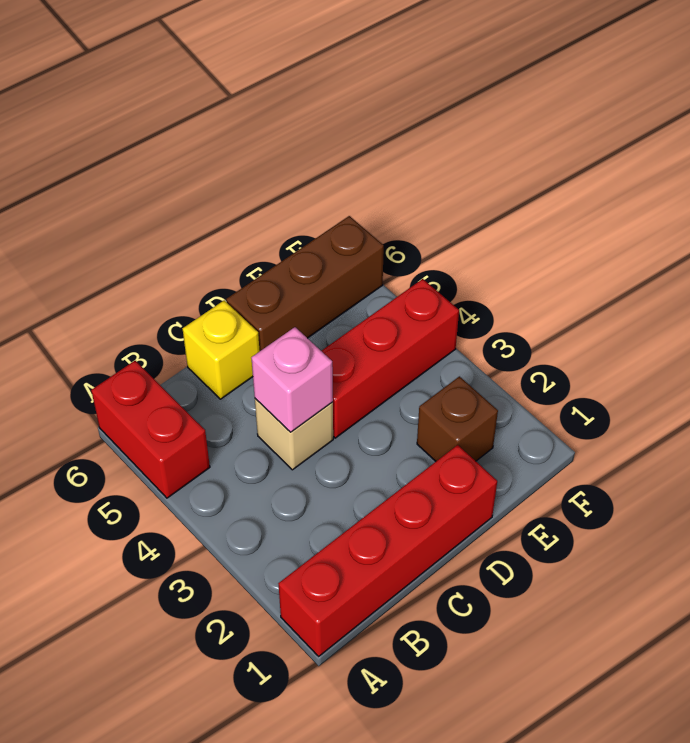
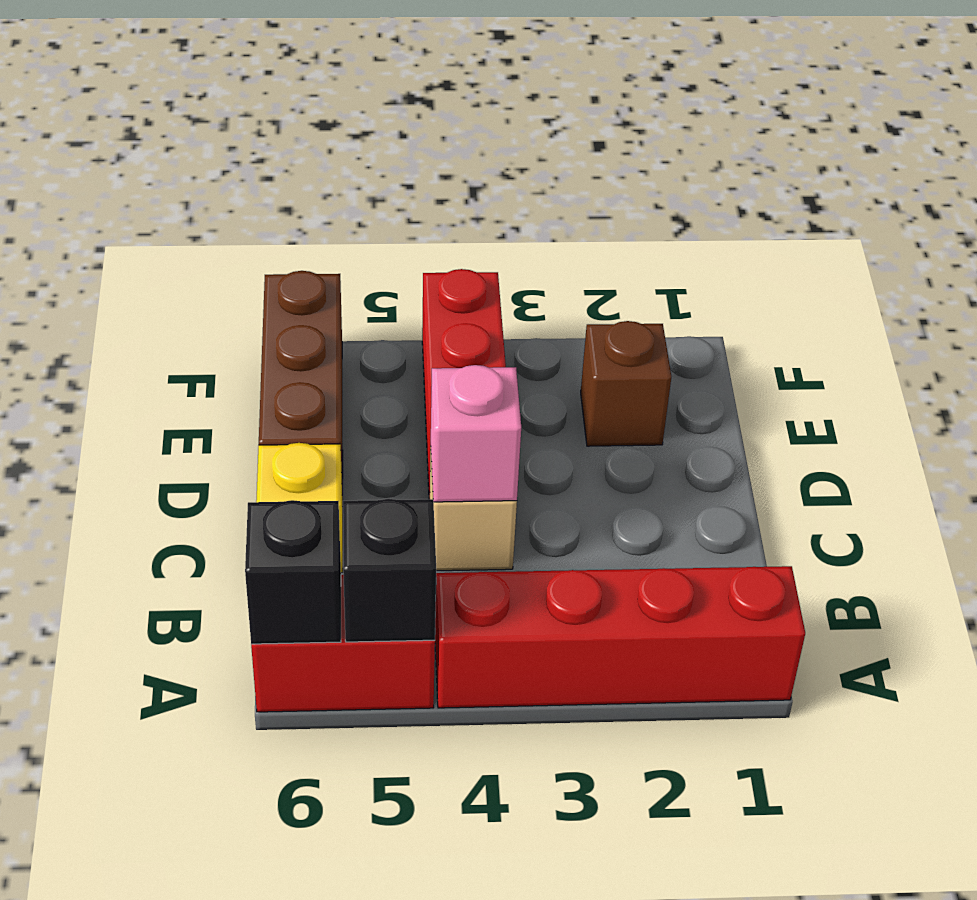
red brick A1:D1 level 1 -> red brick A1:A4 level 1
none -> black brick A5 level 2
none -> black brick A6 level 2

